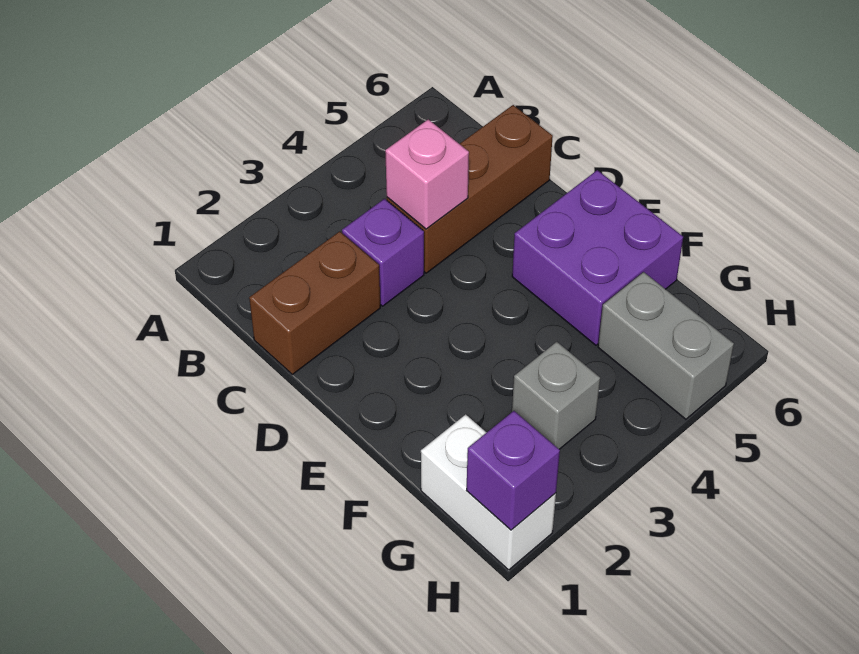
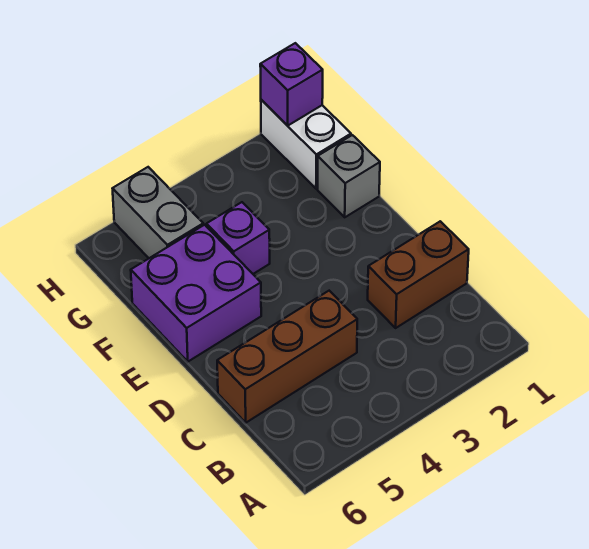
purple brick C3 level 1 -> purple brick F4 level 1
pink brick C4 level 2 -> none
grey brick G3 level 1 -> grey brick F1 level 1

